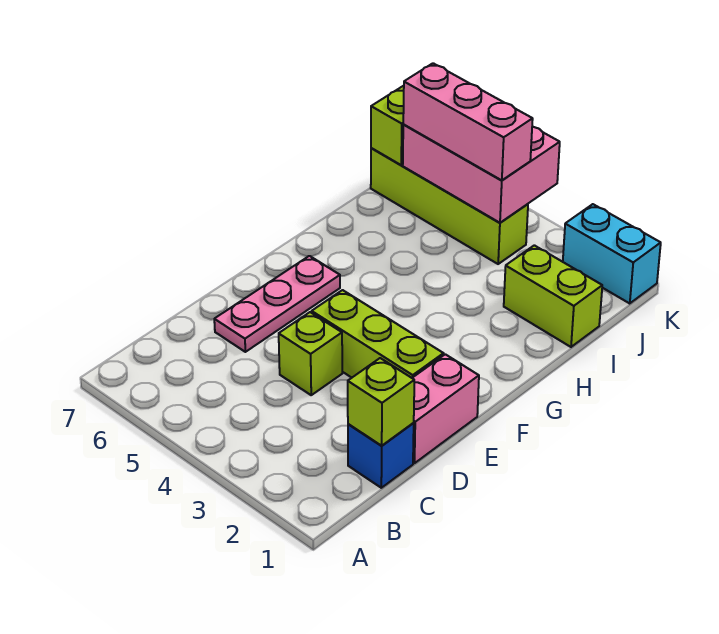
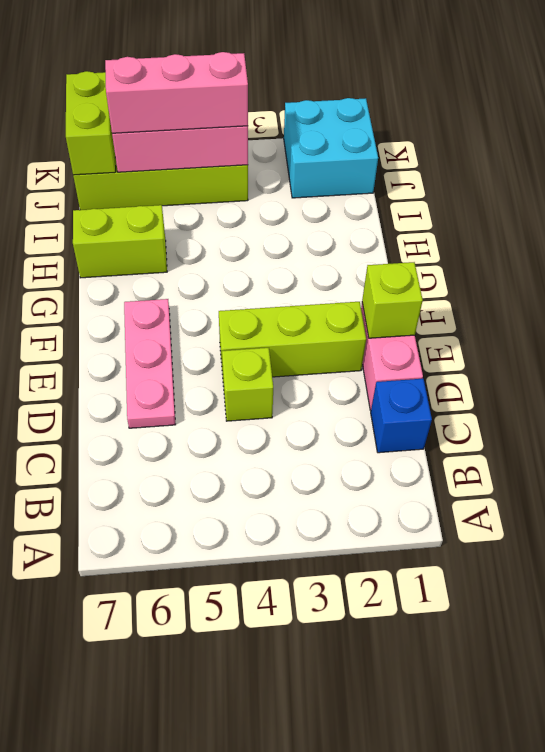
lime brick C1 level 2 -> lime brick E1 level 2
lime brick I1:I2 level 1 -> lime brick H6:H7 level 1
cyan brick K1:K2 level 1 -> cyan brick J1:K2 level 1

